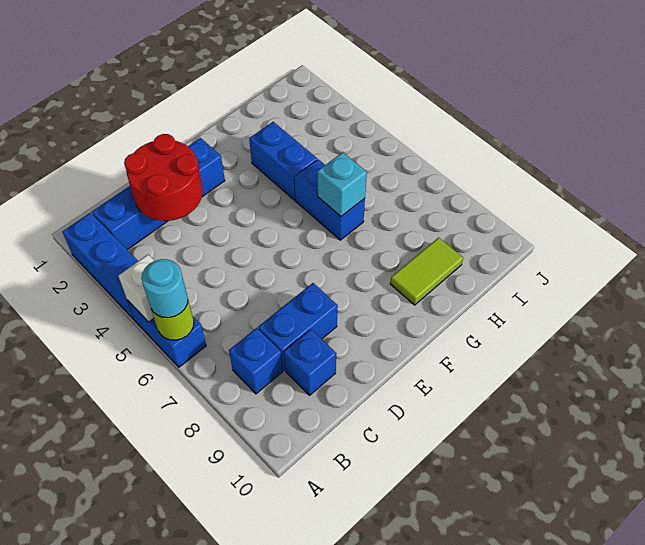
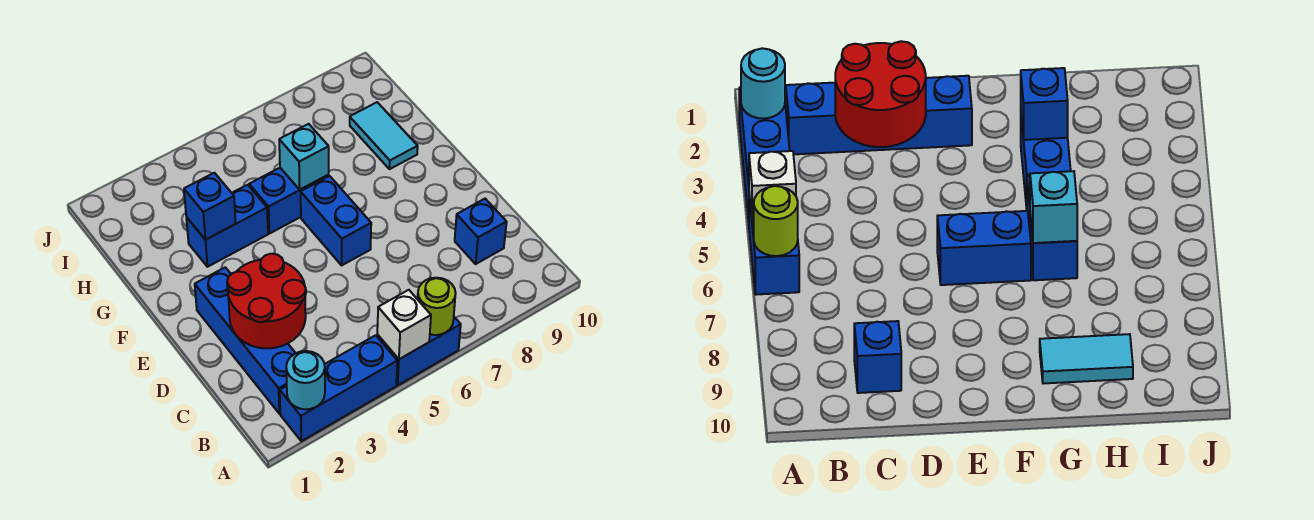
cyan round brick A6 level 3 -> cyan round brick A2 level 2
blue brick B8 level 1 -> blue brick G3 level 2
blue brick C8:D8 level 1 -> blue brick E6:F6 level 1
lime tile G9:H9 level 1 -> cyan tile G9:H9 level 1

